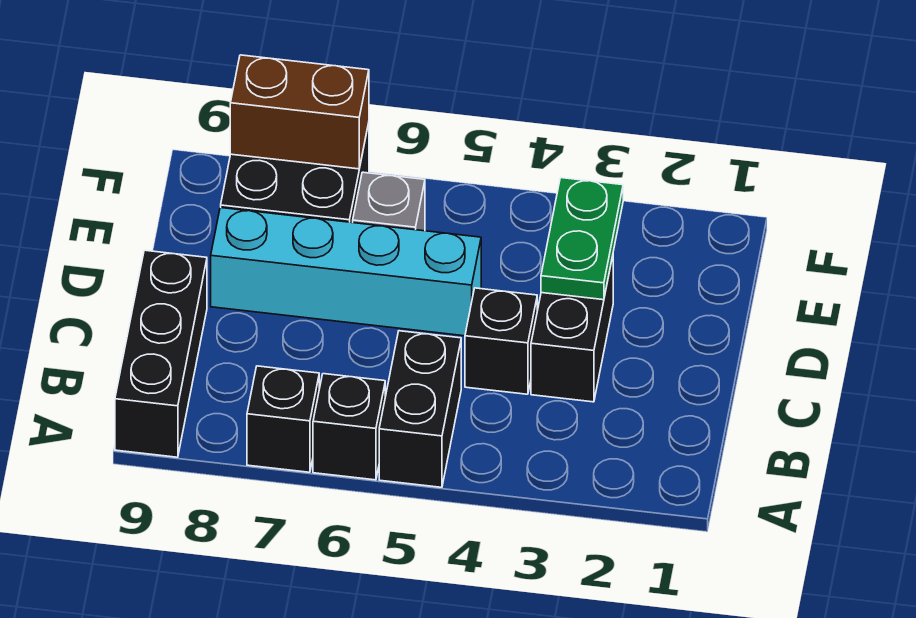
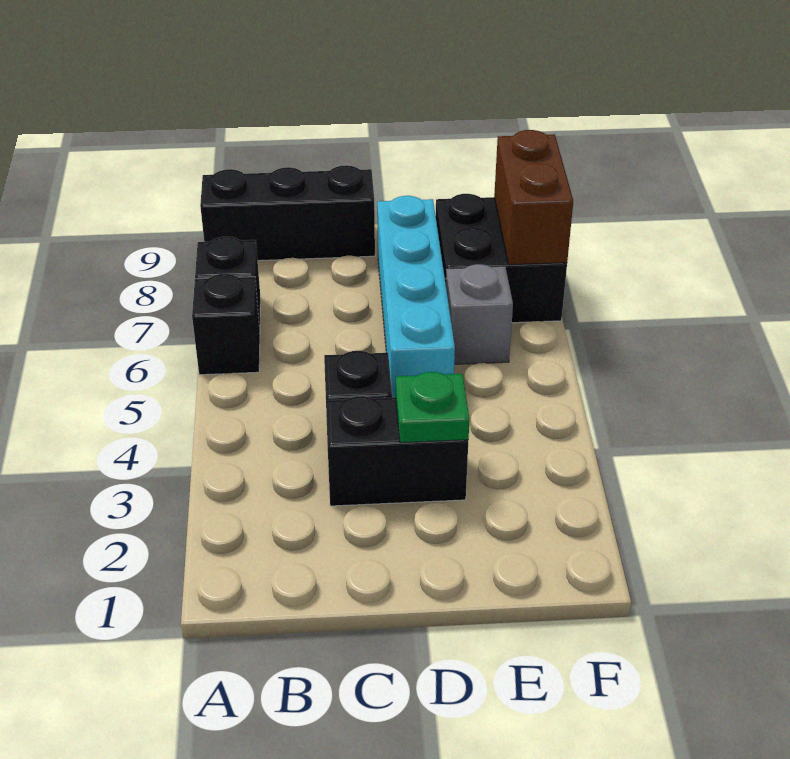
black brick A5:B5 level 1 -> none
green plate D3:E3 level 2 -> green plate D3 level 2

